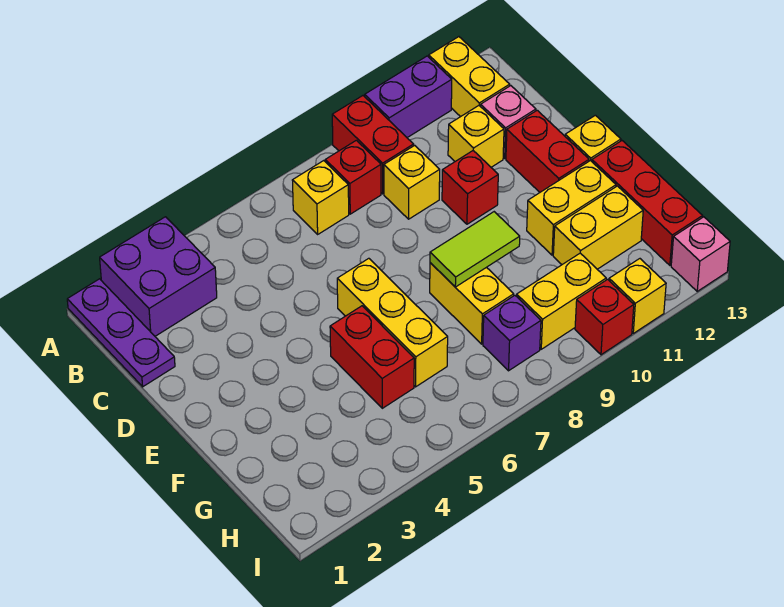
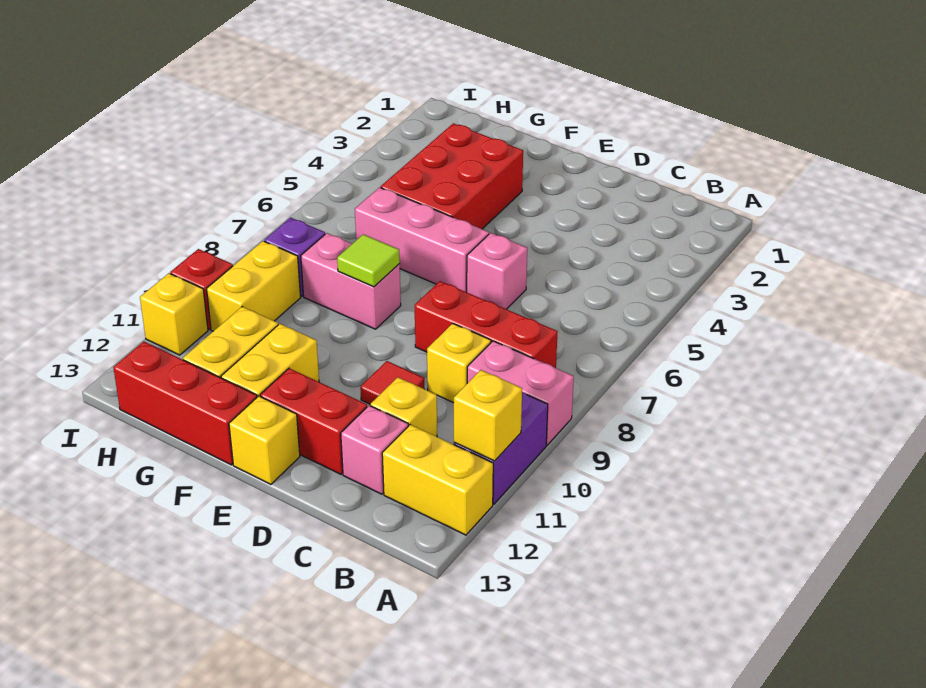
purple plate A1:C1 level 1 -> none
purple brick A2:B3 level 1 -> none
red brick A9:B9 level 1 -> pink brick A9:B9 level 1
yellow brick B7 level 1 -> yellow brick A11 level 2
red brick B8 level 1 -> red brick B8:D8 level 1
red brick D10 level 1 -> red tile D10 level 1
yellow brick E6:G6 level 1 -> pink brick E6:G6 level 1
red brick F5:G5 level 1 -> red brick F3:G5 level 1
yellow brick F8:G8 level 1 -> pink brick F8:G8 level 1
lime tile F8:F9 level 2 -> lime tile F8 level 2
pink brick I13 level 1 -> pink brick D6 level 1

